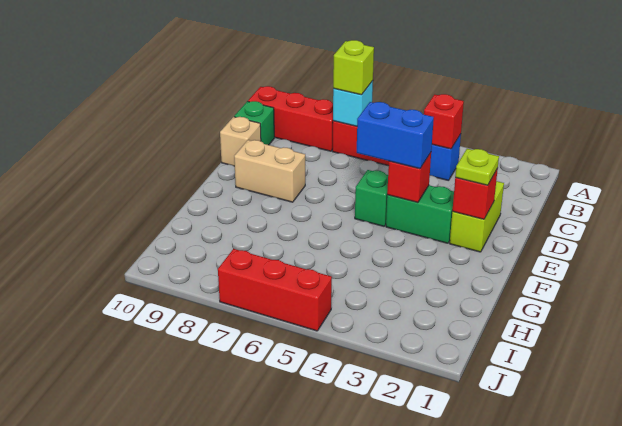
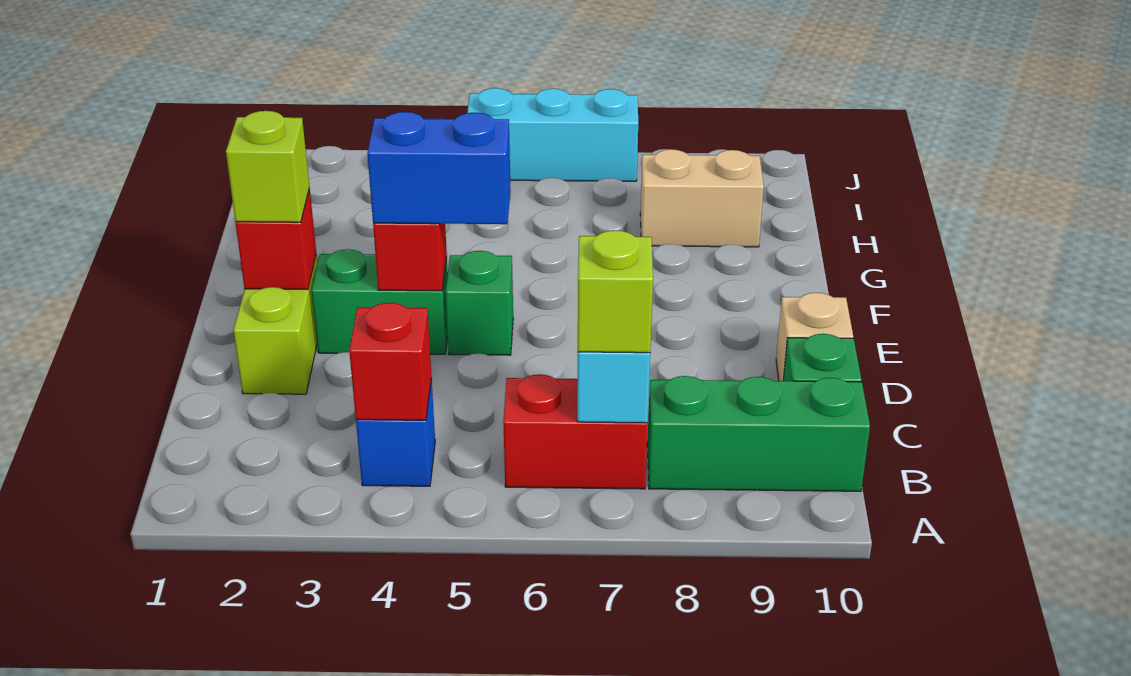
red brick B8:B10 level 1 -> green brick B8:B10 level 1
lime plate E2 level 3 -> lime brick E2 level 3
tan brick E8:E9 level 1 -> tan brick H8:H9 level 1
red brick J5:J7 level 1 -> cyan brick J5:J7 level 1

